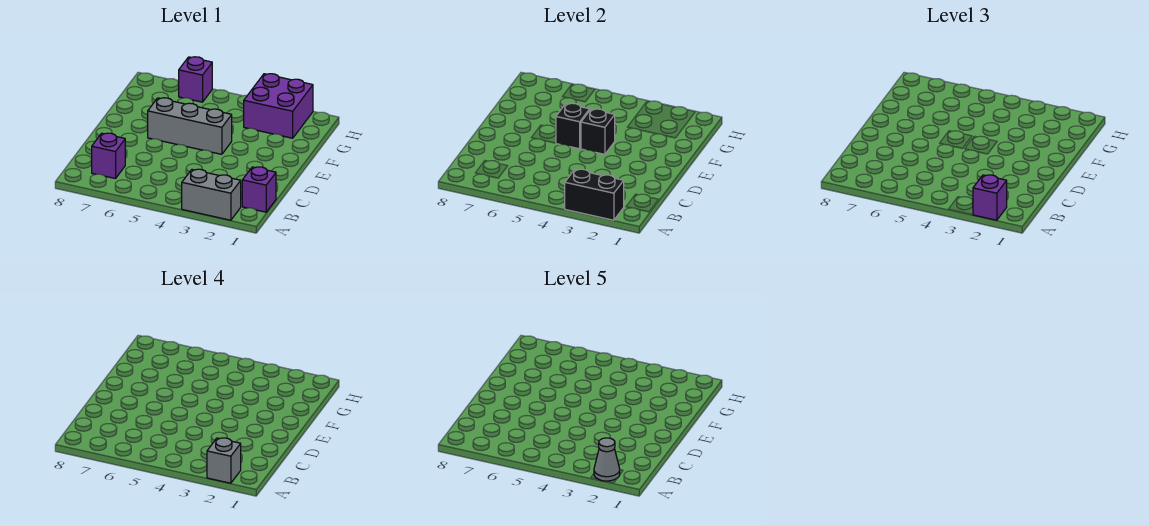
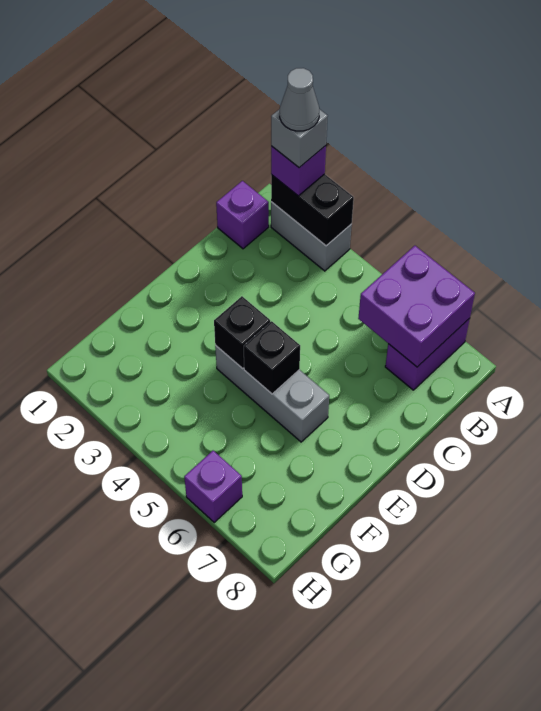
purple brick B7 level 1 -> purple brick A7:B7 level 1
purple brick G2:H3 level 1 -> purple brick A6:B7 level 2

